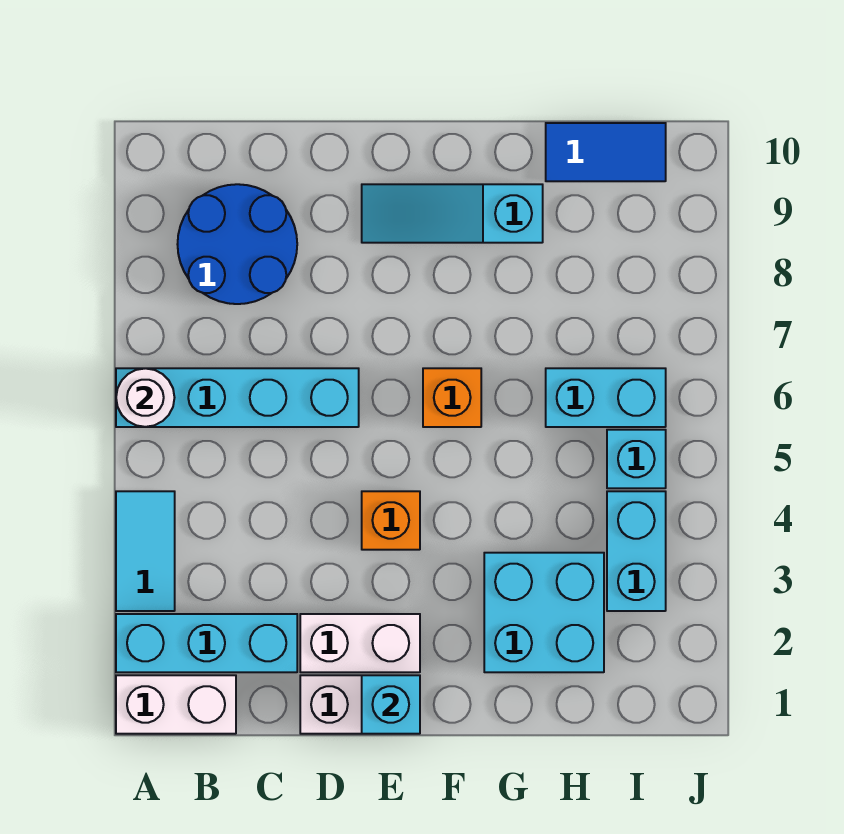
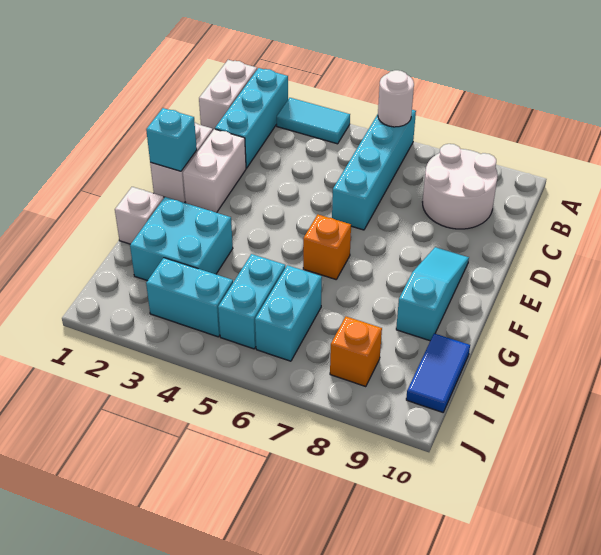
blue round brick B8:C9 level 1 -> white round brick B8:C9 level 1
orange brick E4 level 1 -> orange brick I8 level 1
none -> white brick G1 level 1
cyan brick I5 level 1 -> cyan brick H5:I5 level 1

